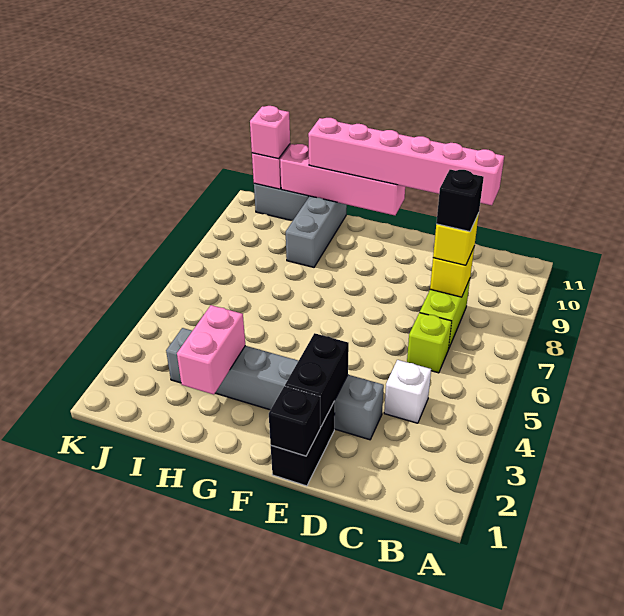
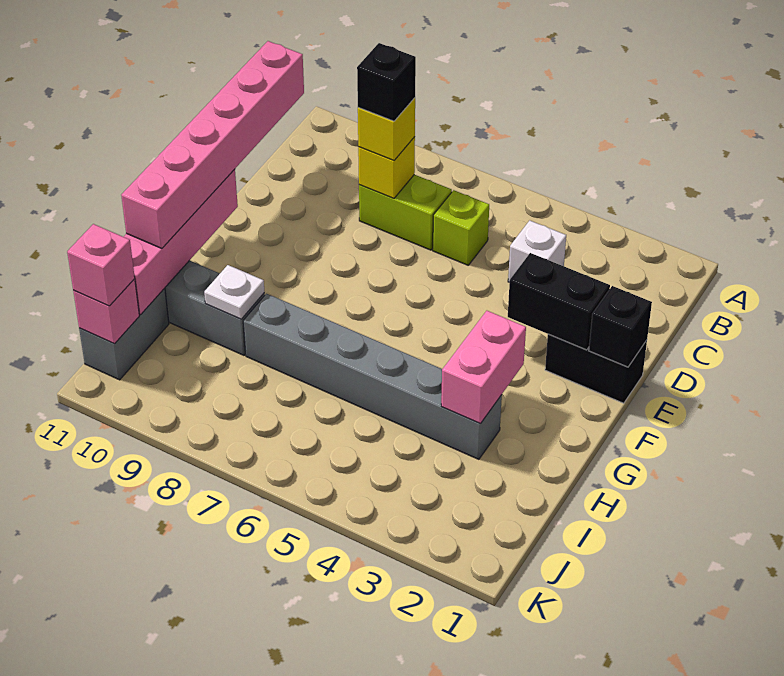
grey brick D3:I3 level 1 -> grey brick H3:H8 level 1
pink brick H2:H3 level 2 -> pink brick G3:H3 level 2
none -> white plate H9 level 2

